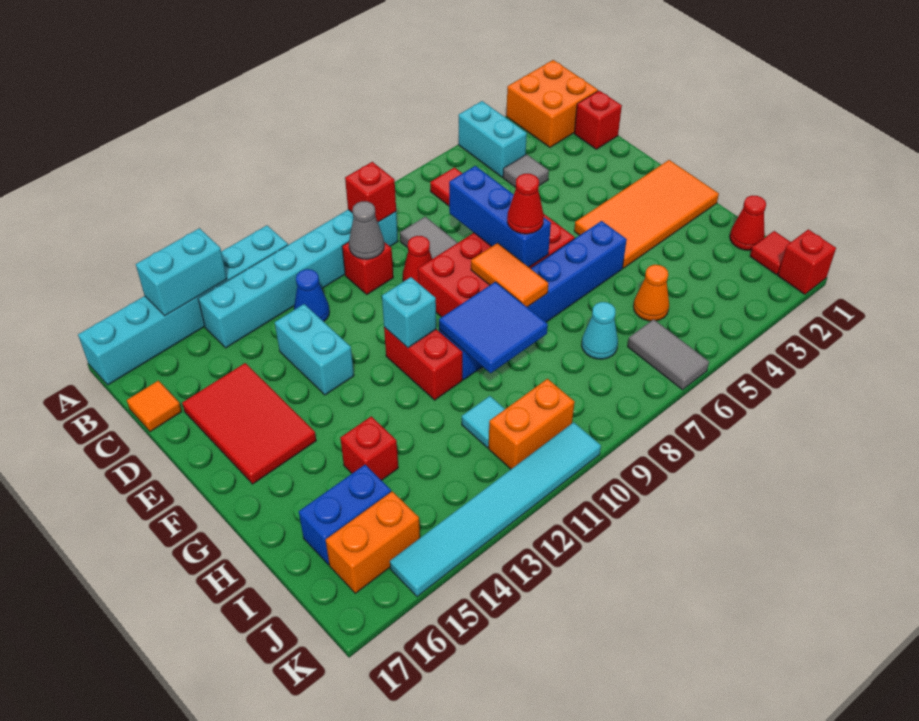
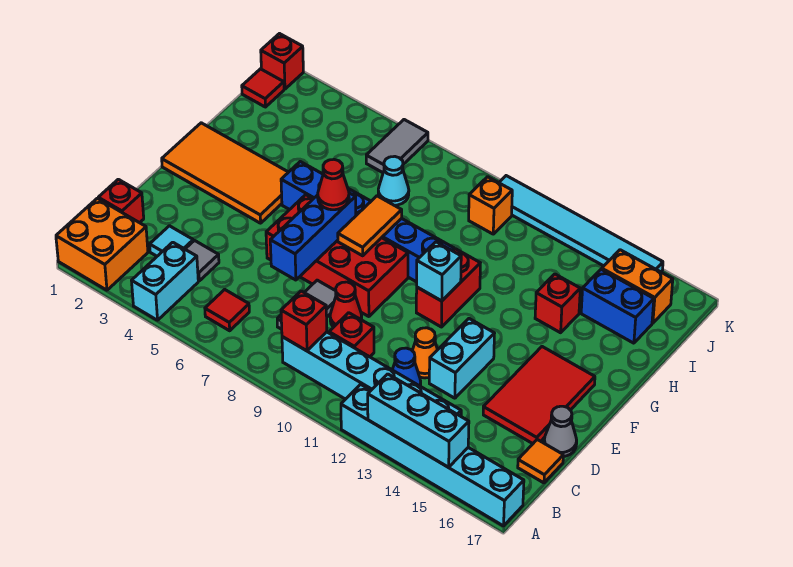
cyan brick A14:A15 level 2 -> cyan brick A13:A15 level 2
grey cone C10 level 2 -> grey cone D17 level 1
blue tile G9:H10 level 2 -> none
red cone I1 level 1 -> none
orange cone I5 level 1 -> orange cone D12 level 1
cyan tile I11 level 1 -> cyan tile C3 level 1
orange brick J10:J11 level 1 -> orange brick J10 level 1

